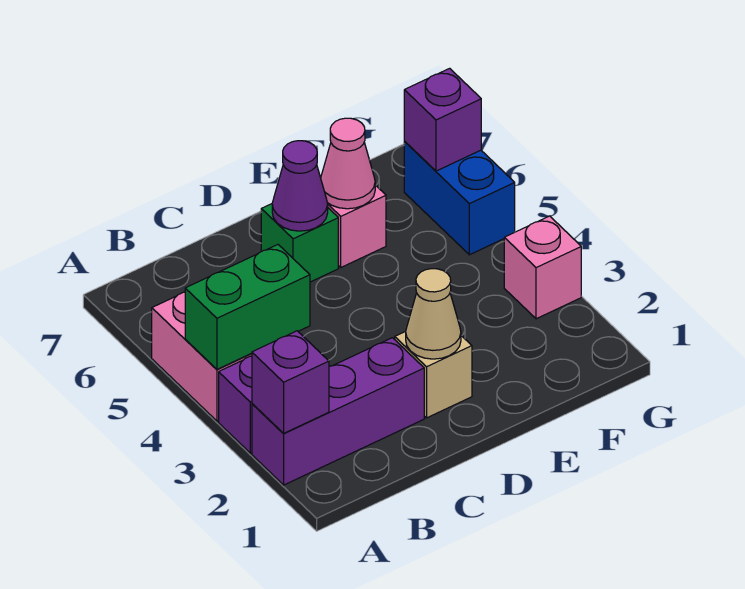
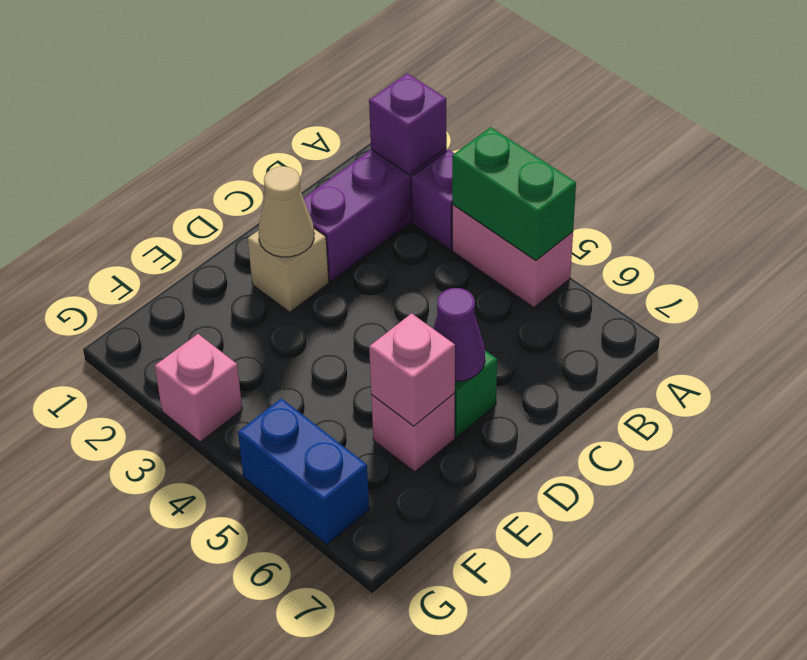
green brick A4:B4 level 2 -> green brick A4:A5 level 2
pink cone E6 level 2 -> pink brick E6 level 2
purple brick G6 level 2 -> none

